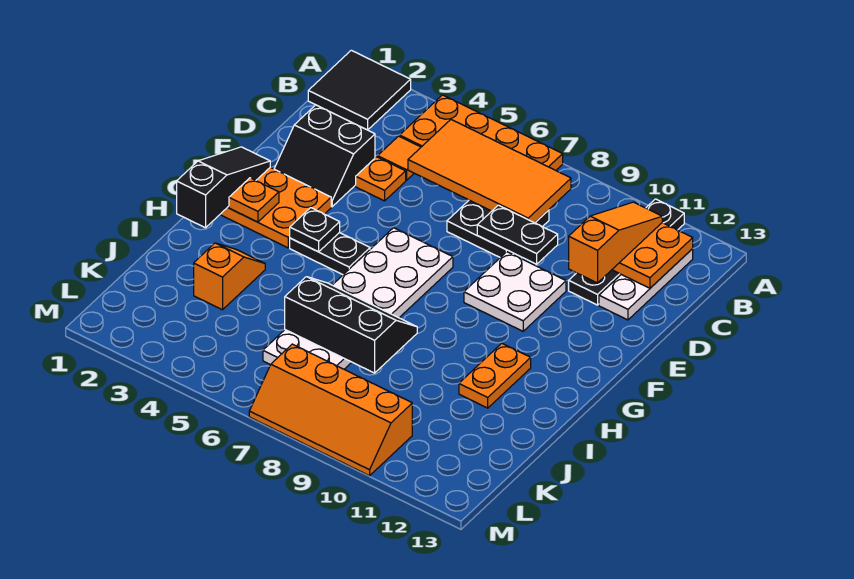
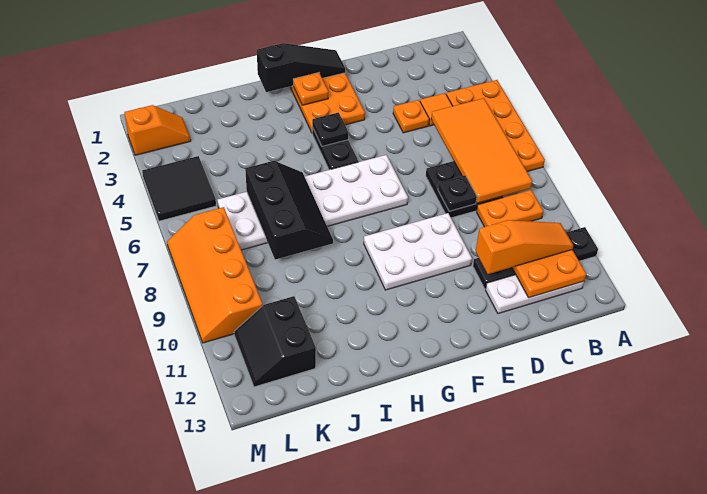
black tile A1:B2 level 1 -> black tile L4:M5 level 1
black slope D2:E3 level 1 top D -> black slope K11:L12 level 1 top K
black plate D8:D9 level 2 -> black plate D8 level 2
white plate E9:F10 level 1 -> white plate E9:G10 level 1
orange plate H11:I11 level 1 -> orange plate B9:C9 level 1
orange slope I3:J3 level 1 top J -> orange slope L2:M2 level 1 top M

